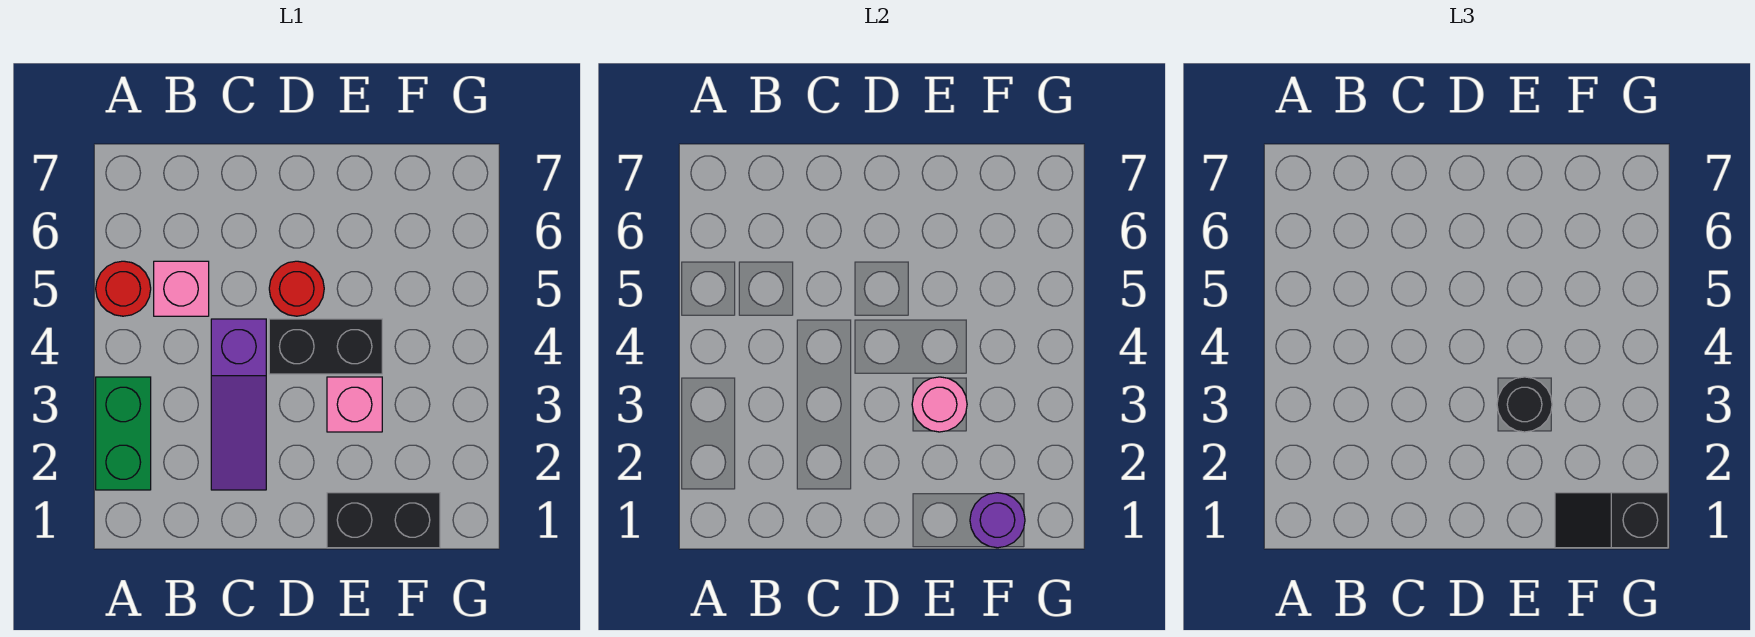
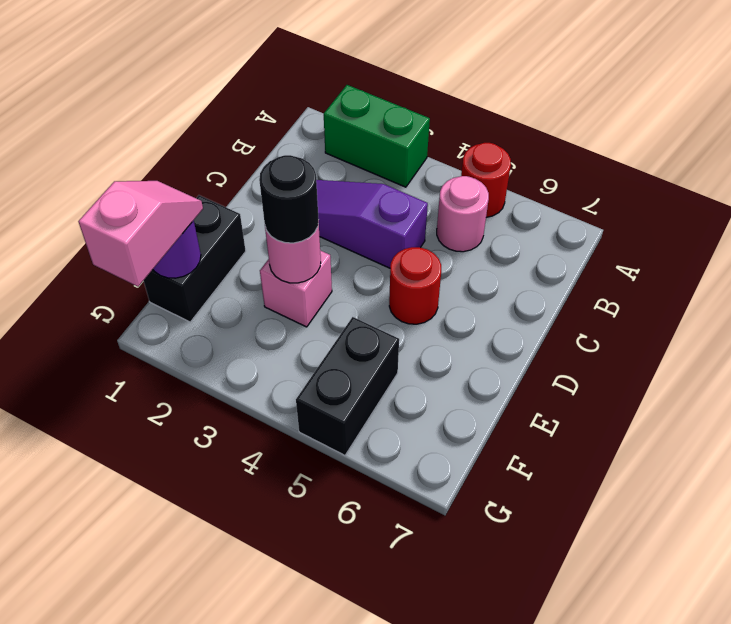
pink brick B5 level 1 -> pink round brick B5 level 1
black brick D4:E4 level 1 -> black brick F5:G5 level 1
black slope F1:G1 level 3 top G -> pink slope F1:G1 level 3 top G

